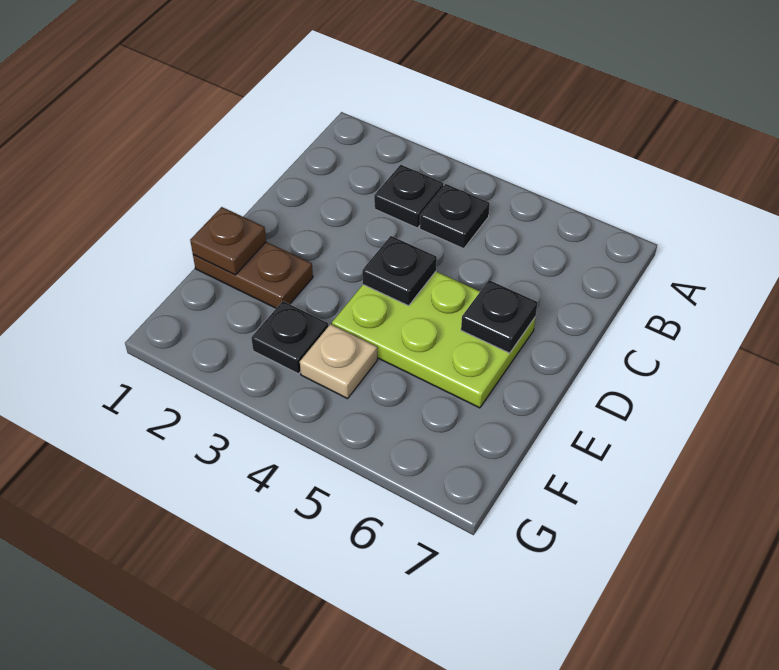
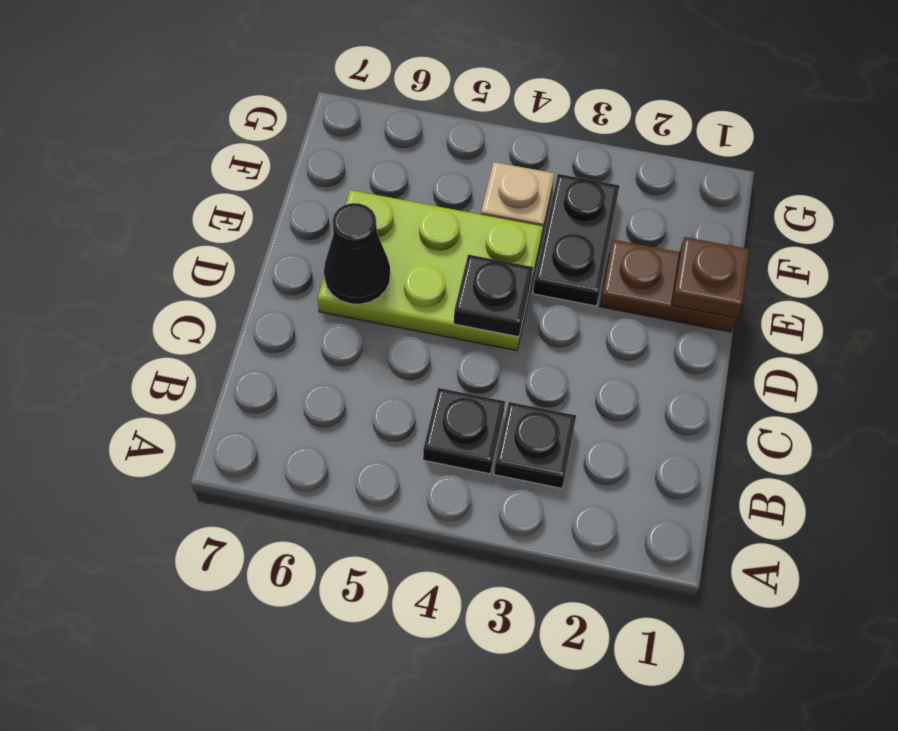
black plate D6 level 2 -> black cone D6 level 2
black plate F3 level 1 -> black plate E3:F3 level 1

